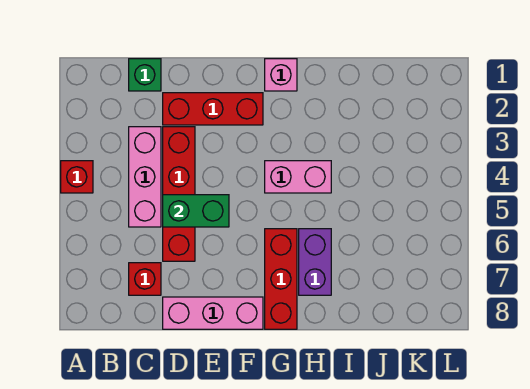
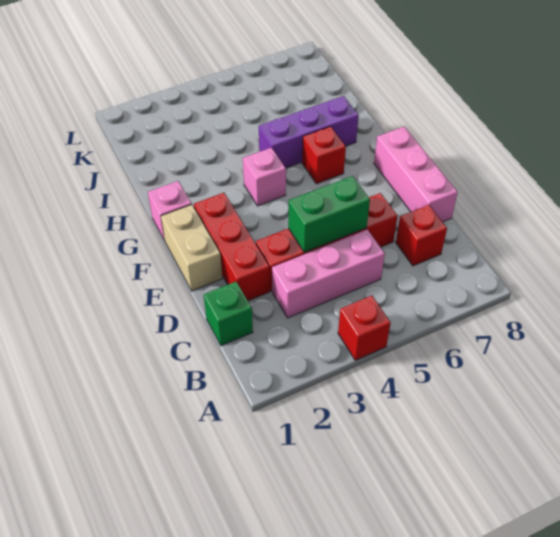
green brick D5:E5 level 2 -> green brick D4:D5 level 2
none -> tan brick E1:F1 level 1
pink brick G4:H4 level 1 -> pink brick G4 level 1
red brick G6:G8 level 1 -> red brick G6 level 1
purple brick H6:H7 level 1 -> purple brick H5:H7 level 1

